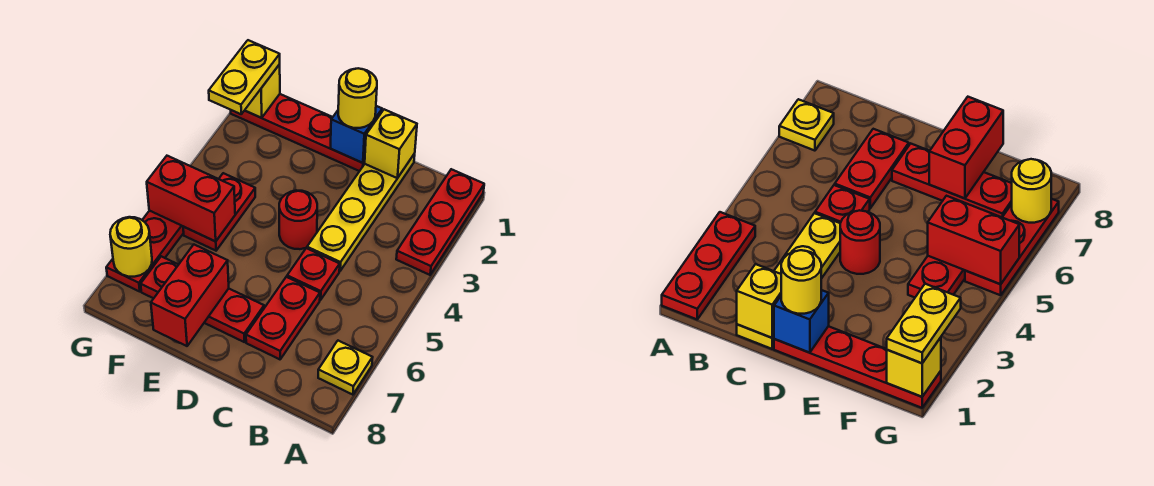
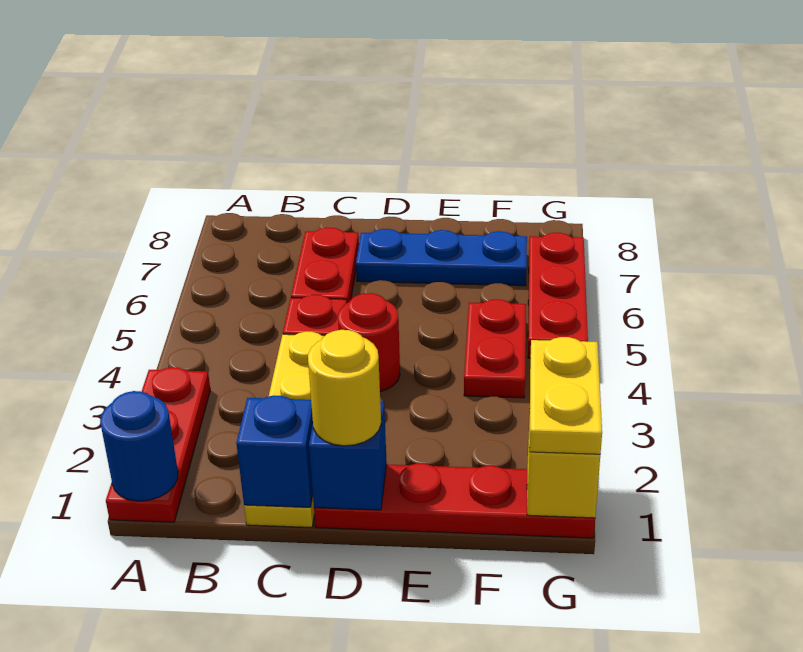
none -> blue round brick A1 level 2
yellow plate A7 level 1 -> none
yellow brick C1 level 2 -> blue brick C1 level 2
red plate D7:F7 level 1 -> blue plate D7:F7 level 1
red brick E7:E8 level 2 -> none
red brick F5:G5 level 2 -> none
yellow round brick G7 level 2 -> none

